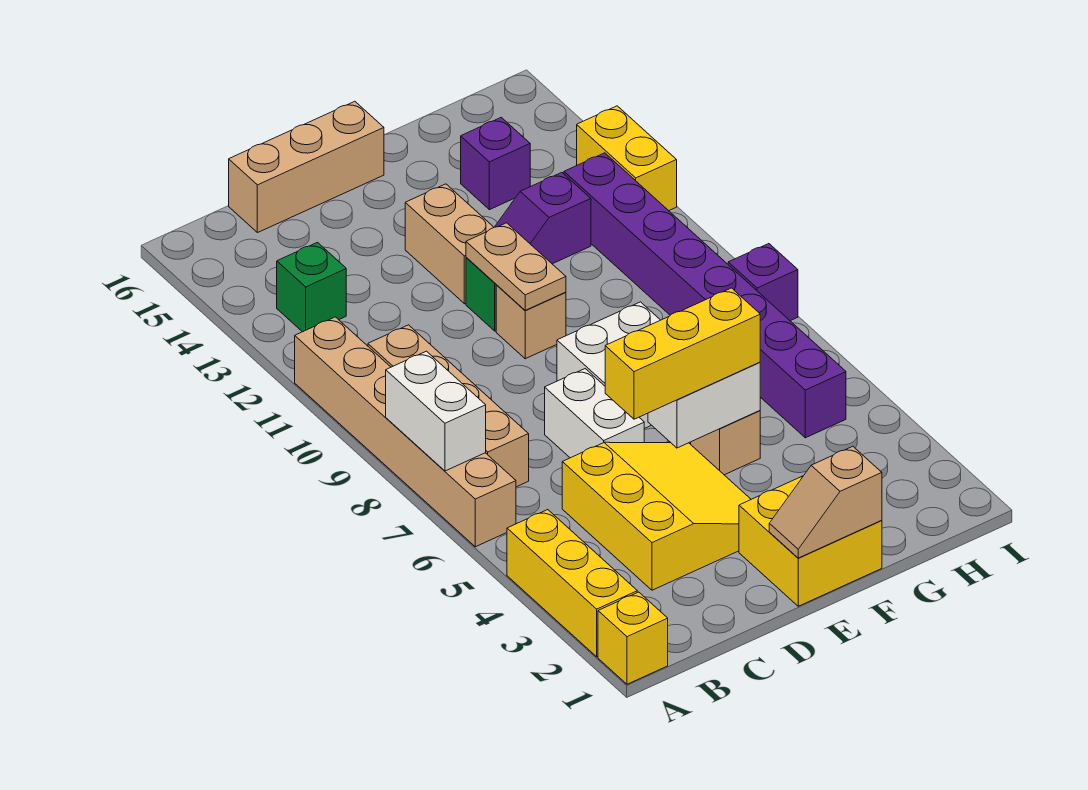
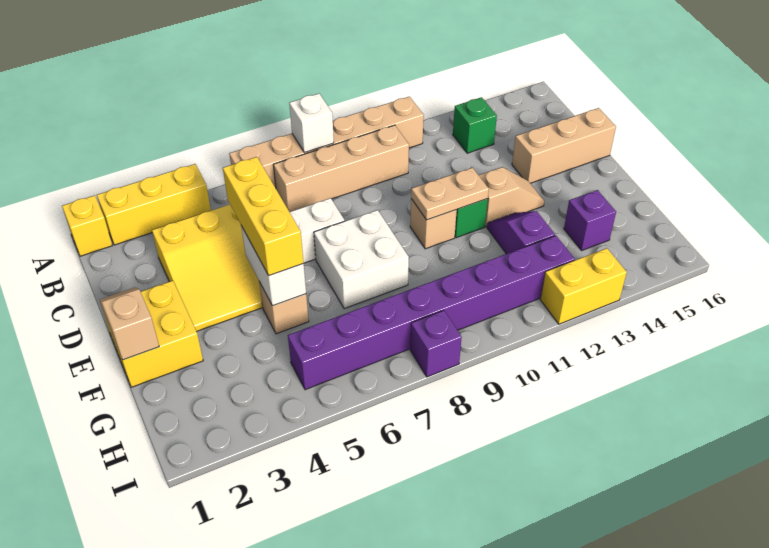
white brick A7:A8 level 2 -> white brick A8 level 2
tan brick C16:E16 level 1 -> tan brick D14:D16 level 1
tan brick E12:E13 level 1 -> tan slope E12:E13 level 1 top 12

